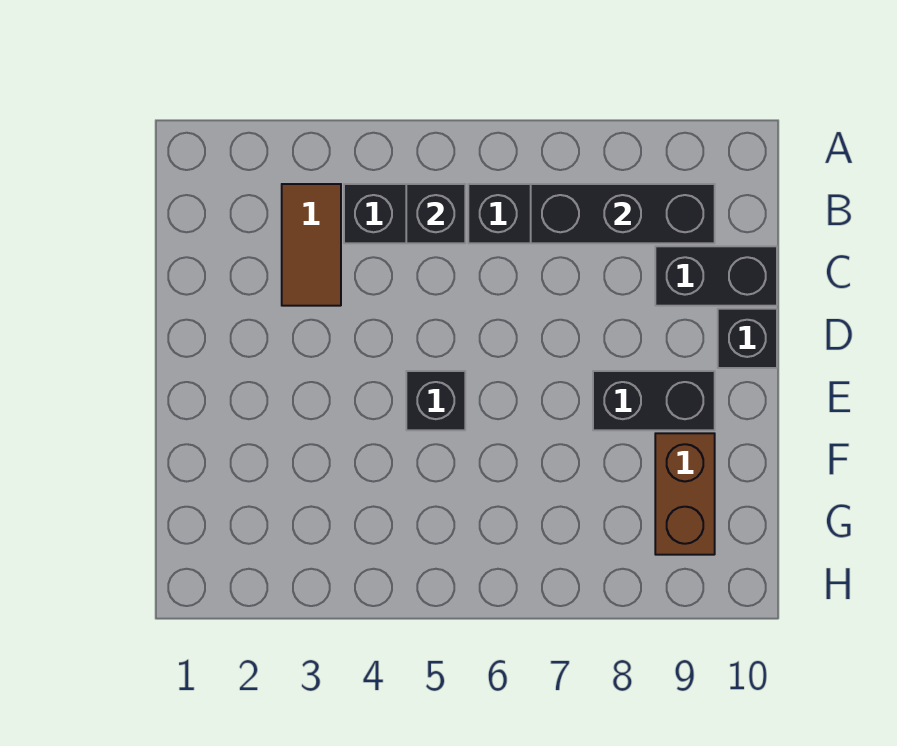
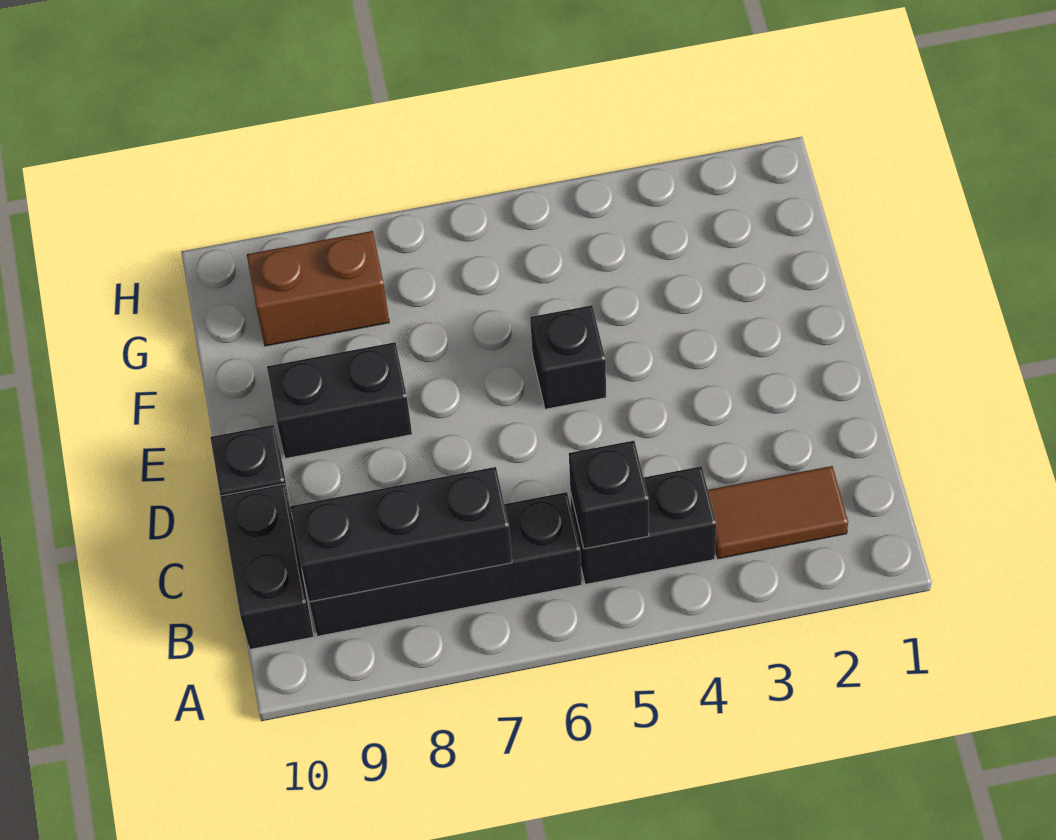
brown tile B3:C3 level 1 -> brown tile B2:B3 level 1
black brick C9:C10 level 1 -> black brick B10:C10 level 1
brown brick F9:G9 level 1 -> brown brick G8:G9 level 1

